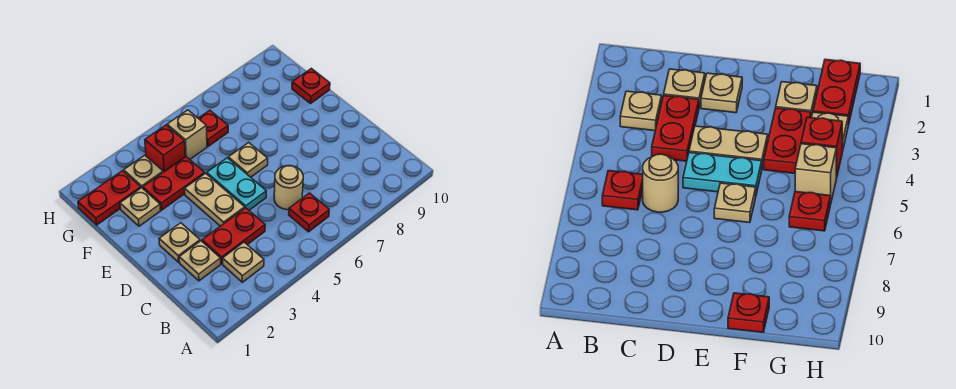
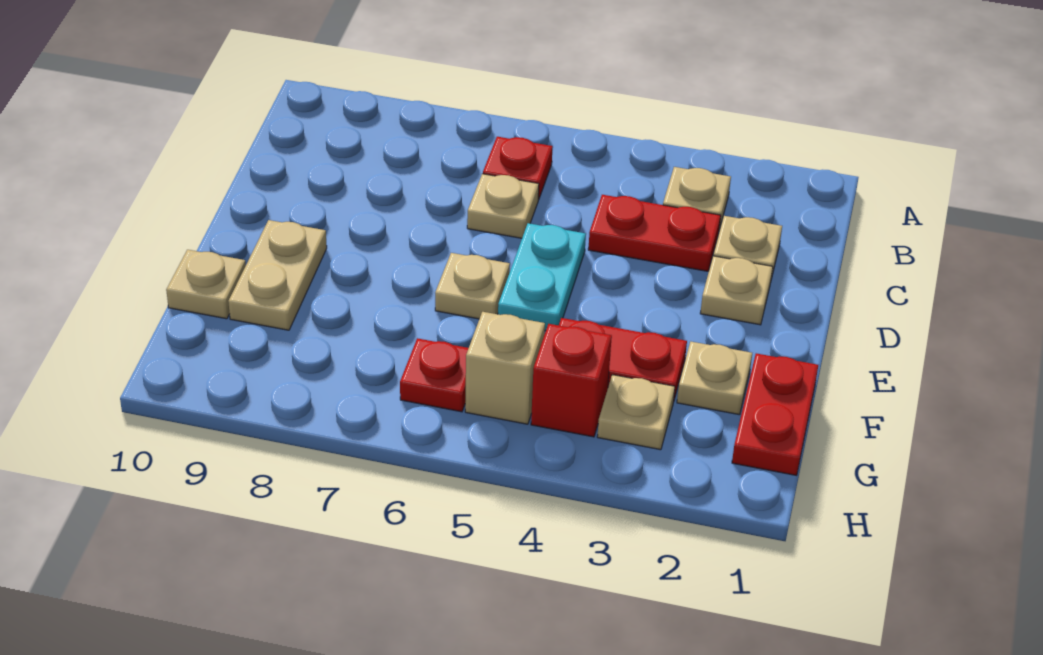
tan round brick C6 level 1 -> tan plate C6 level 1
tan plate D4:E4 level 1 -> tan plate E9:F9 level 1
red plate F10 level 1 -> tan plate F10 level 1
red plate G1:G2 level 1 -> red plate F1:G1 level 1

